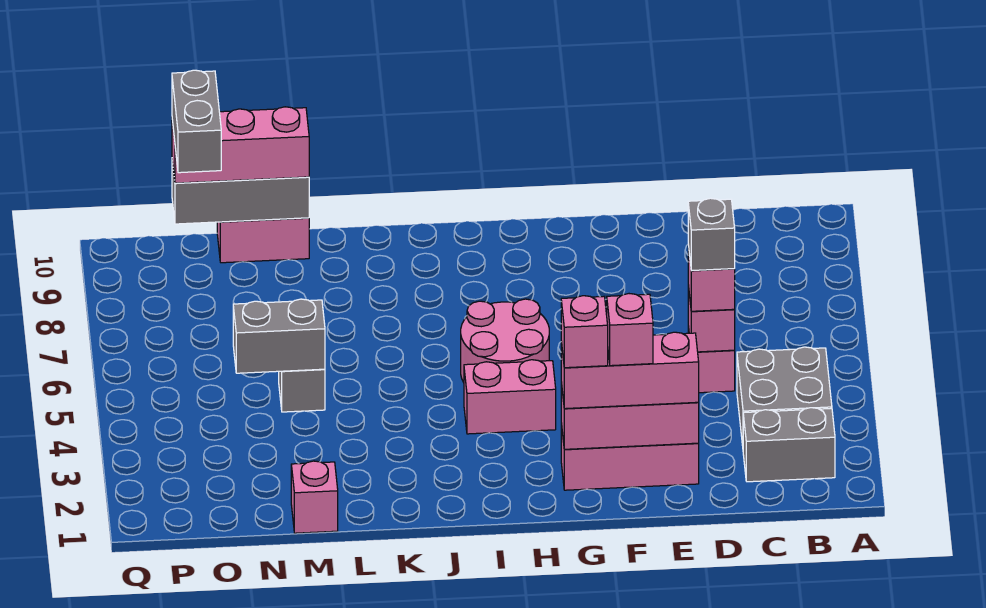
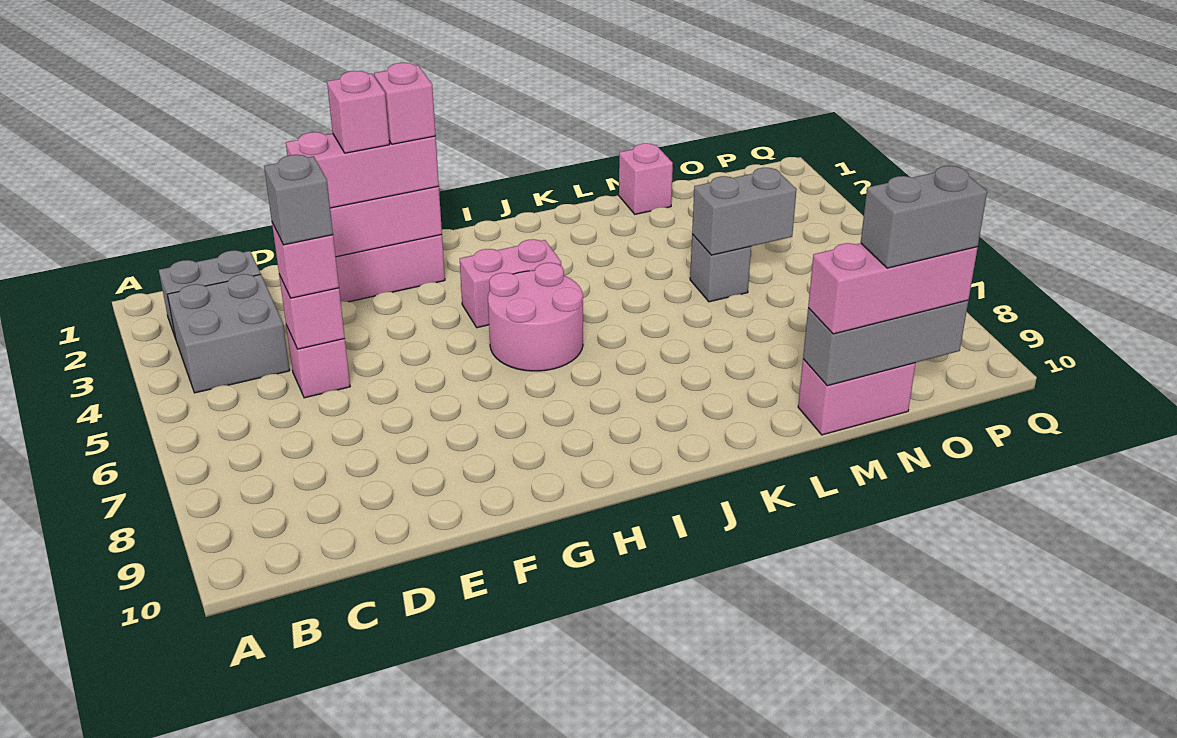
grey brick O9:O10 level 4 -> grey brick N10:O10 level 4

